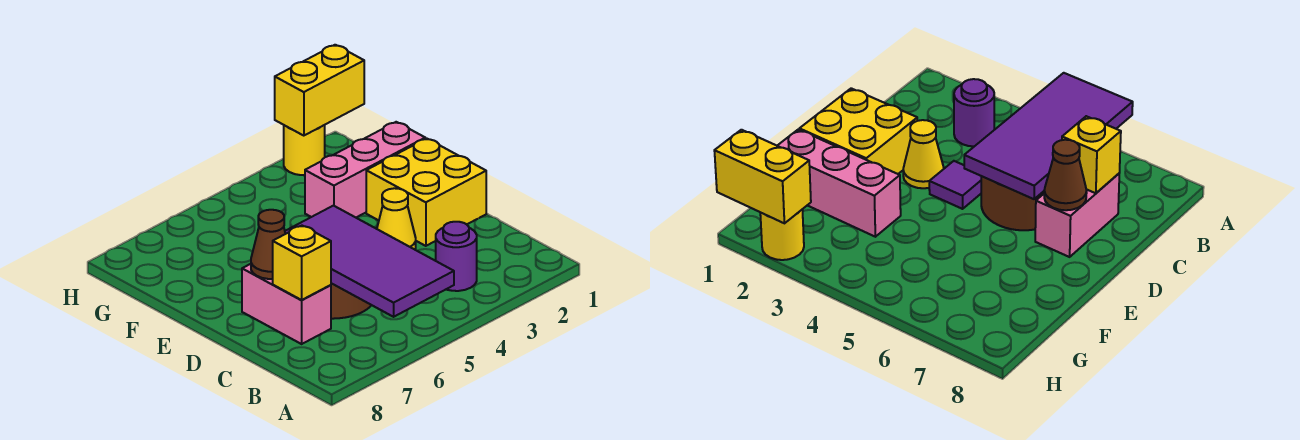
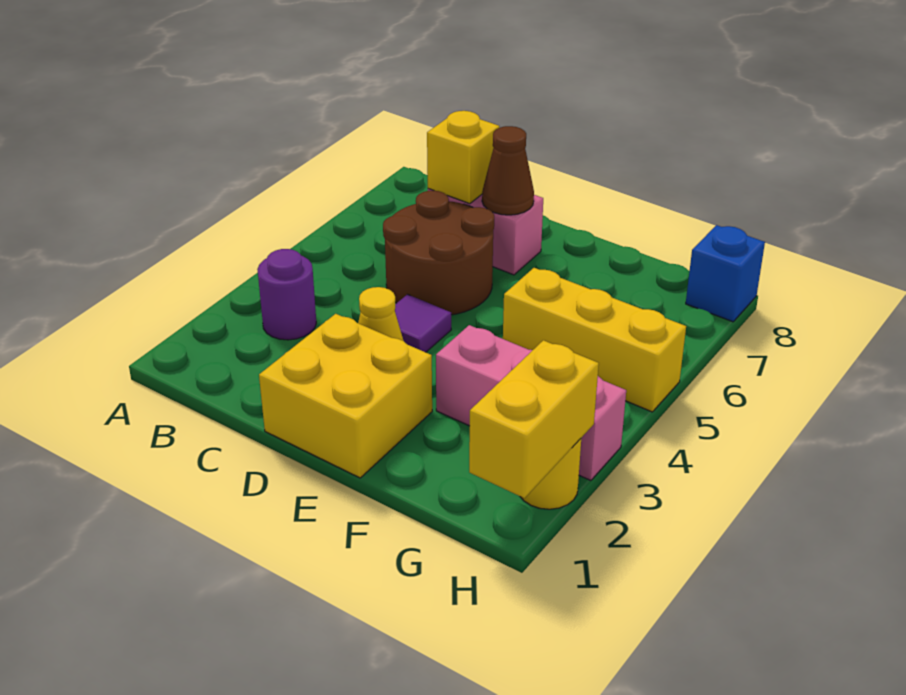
purple tile A5:D6 level 2 -> none
pink brick F1:F3 level 1 -> pink brick F3:H3 level 1
none -> yellow brick F5:H5 level 1
none -> blue brick H8 level 1

